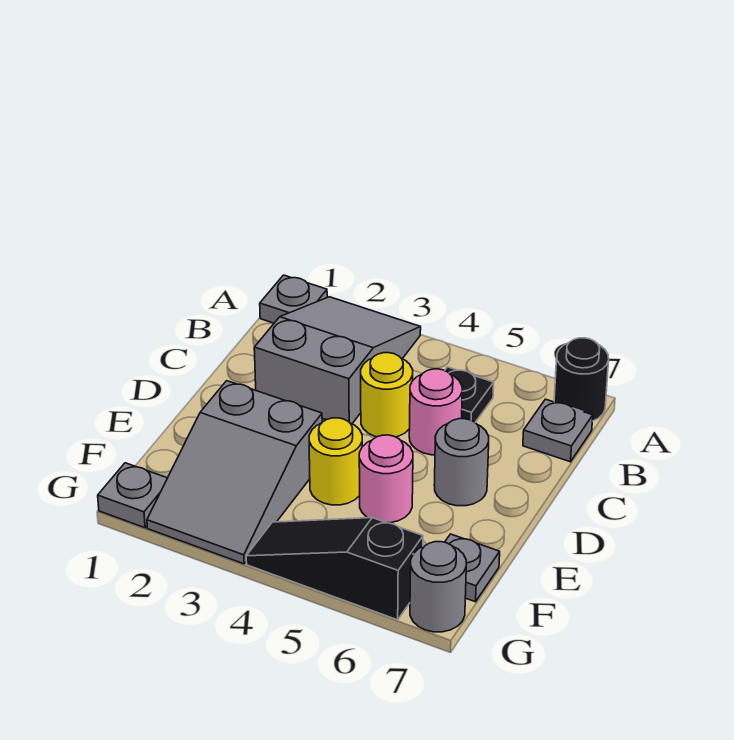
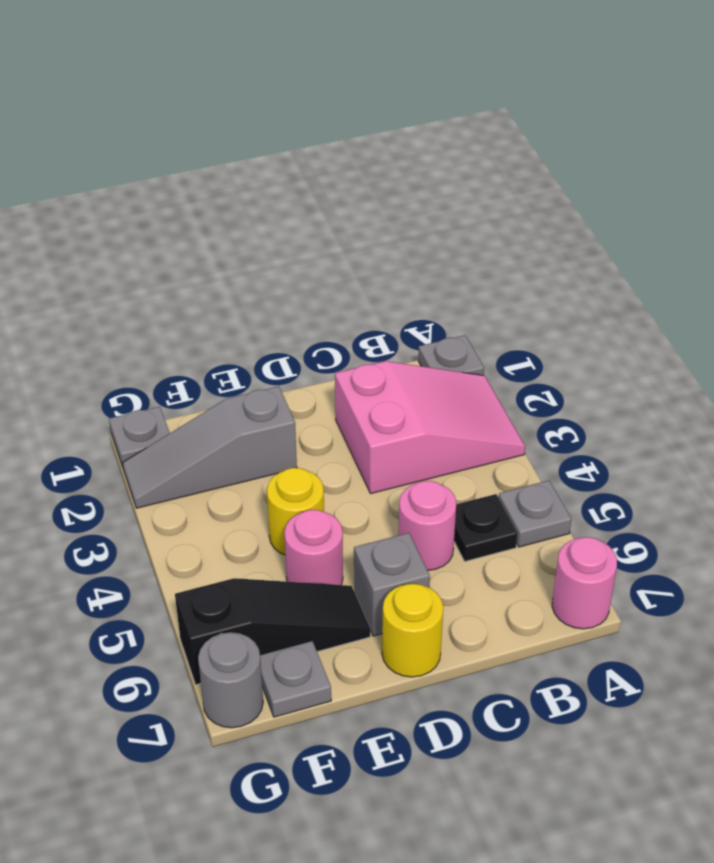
grey slope A2:C3 level 1 top C -> pink slope A2:C3 level 1 top C
black round brick A7 level 1 -> pink round brick A7 level 1
grey plate B7 level 1 -> grey plate A5 level 1
yellow round brick C4 level 1 -> yellow round brick D7 level 1
grey round brick D6 level 1 -> grey brick D6 level 1
grey slope E2:G3 level 1 top E -> grey slope E2:G2 level 1 top E
black slope G4:G6 level 1 top 6 -> black slope E6:G6 level 1 top G

